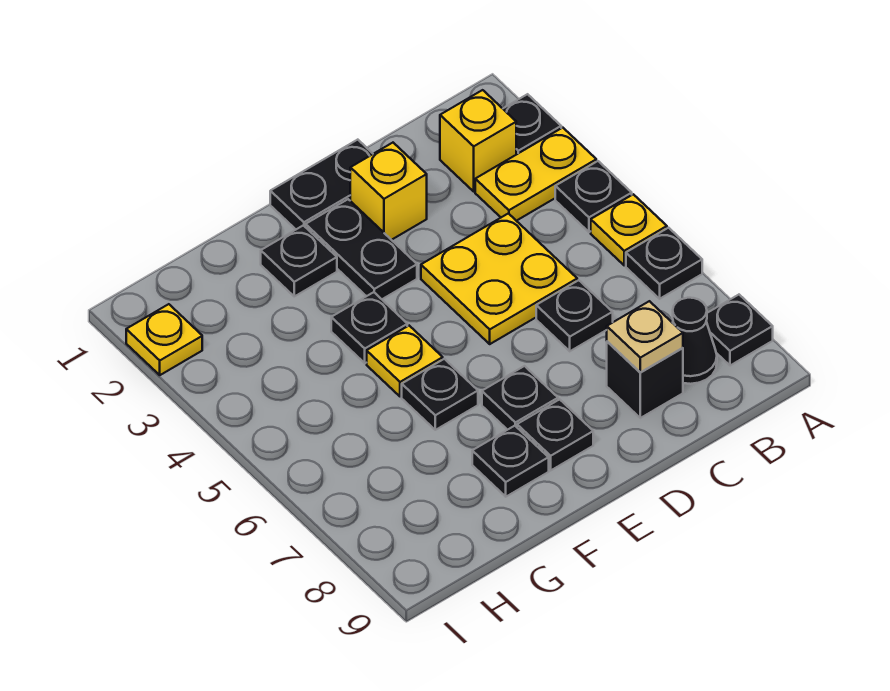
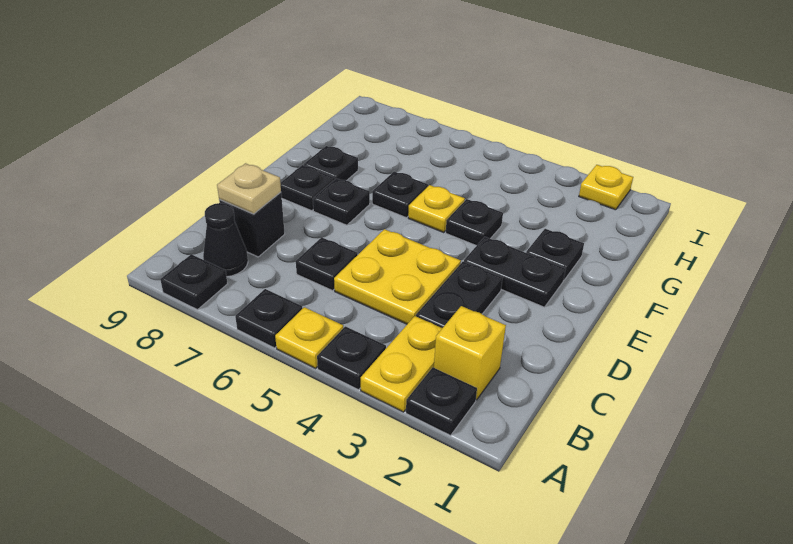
black plate D1:E1 level 1 -> black plate C3:D3 level 1
yellow brick D2 level 1 -> none

